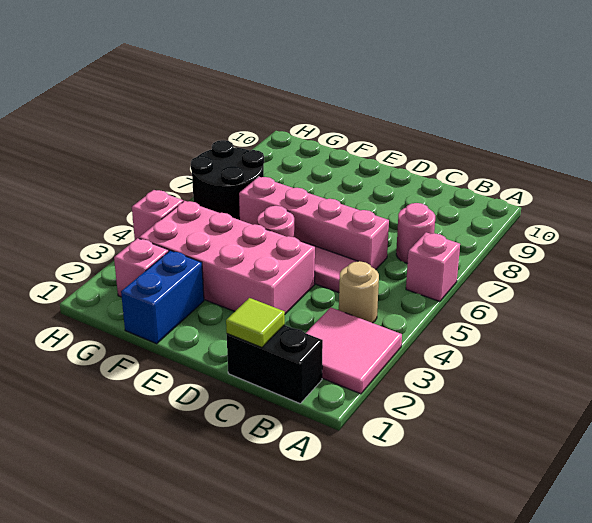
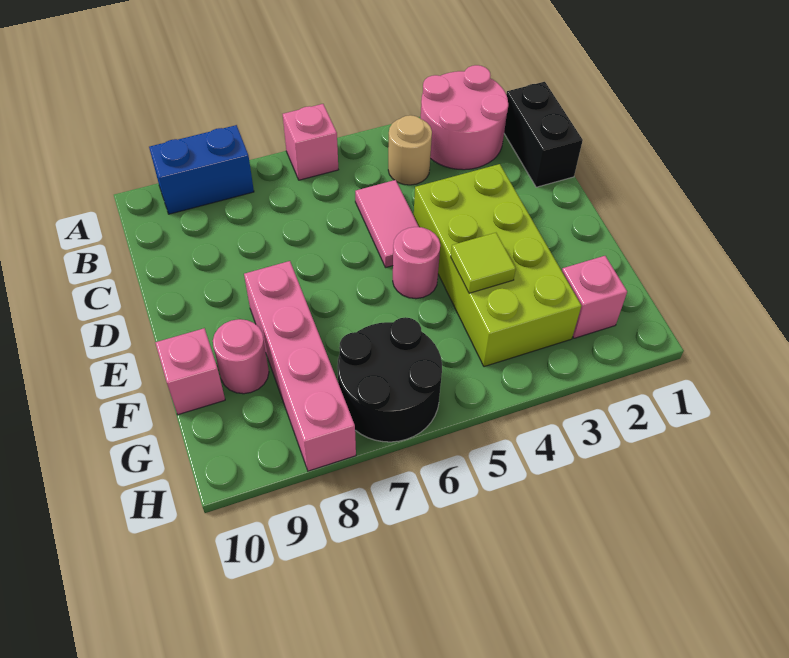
pink tile A2:B3 level 1 -> pink round brick A2:B3 level 1
pink round brick B7 level 1 -> pink round brick F9 level 1
lime tile C1 level 2 -> lime tile F4 level 2
pink brick C6:F6 level 1 -> pink brick E8:H8 level 1
pink brick D3:G4 level 1 -> lime brick D3:G4 level 1
blue brick F1:F2 level 1 -> blue brick A8:A9 level 1
pink brick H4 level 1 -> pink brick F10 level 1

